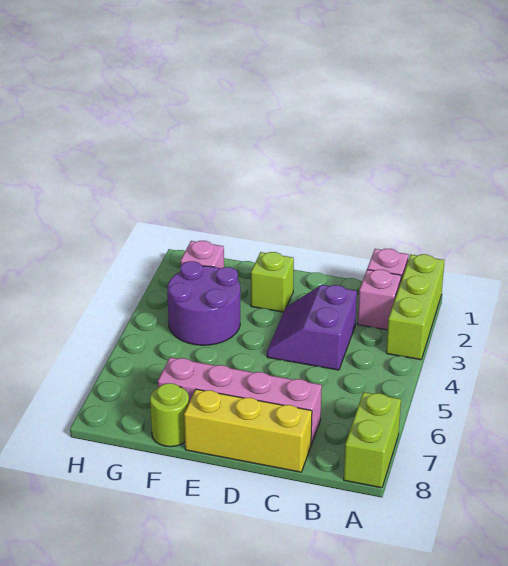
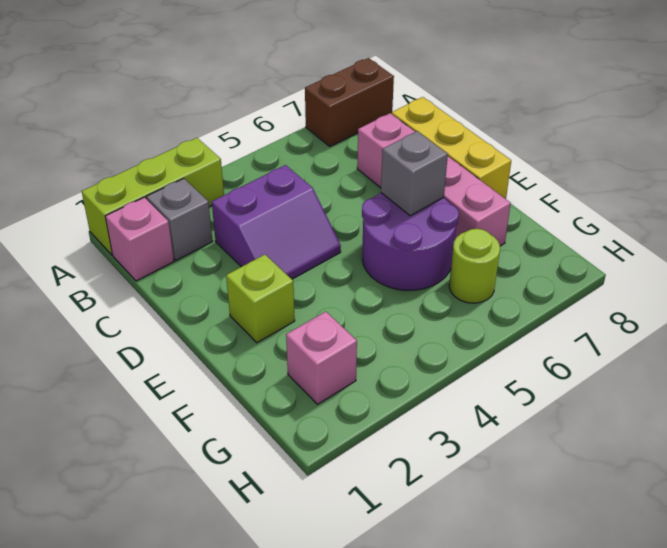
lime brick A7:A8 level 1 -> brown brick A7:A8 level 1
pink brick B2 level 1 -> grey brick B2 level 1
none -> grey brick E6 level 2
purple round brick F3:G4 level 1 -> purple round brick E5:F6 level 1
lime round brick F8 level 1 -> lime round brick G6 level 1

